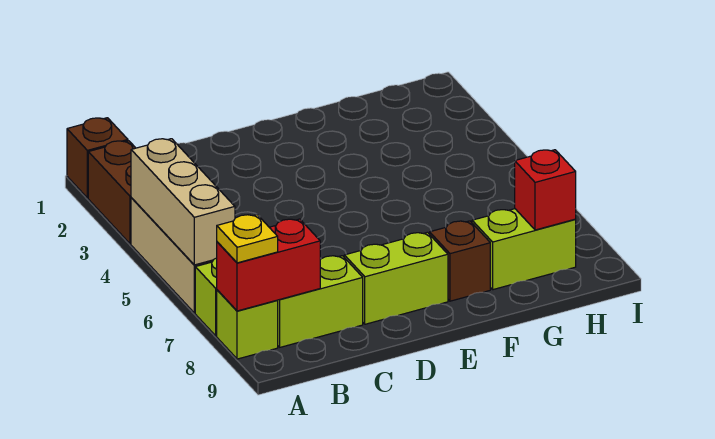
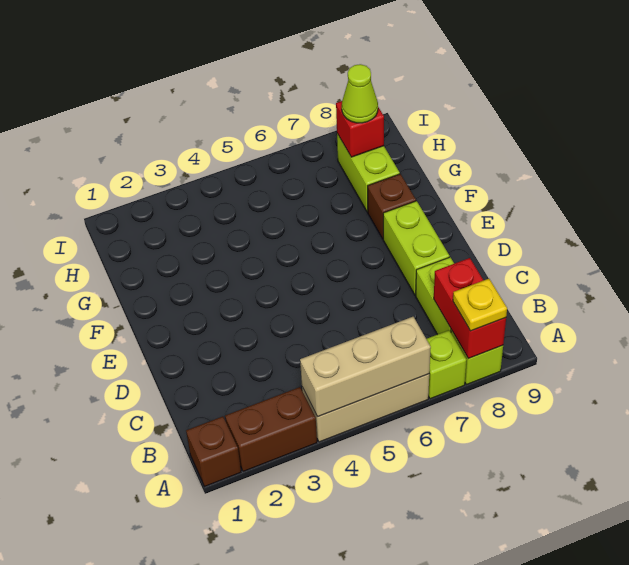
none -> lime cone H8 level 3

